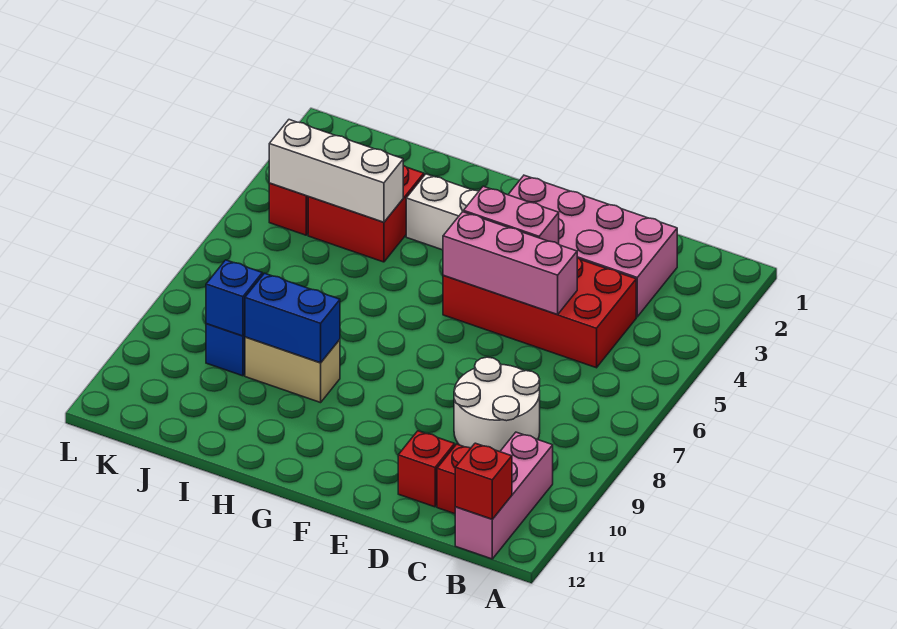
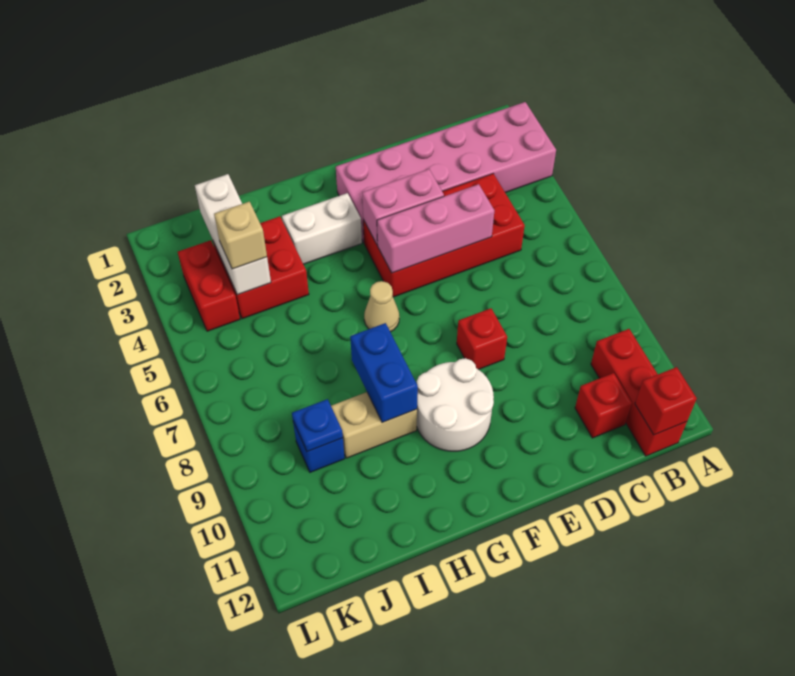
pink brick B10:B12 level 1 -> red brick B10:B12 level 1
pink brick C2:F3 level 1 -> pink brick A2:F3 level 1
white round brick C8:D9 level 1 -> white round brick F9:G10 level 1
red brick D11 level 1 -> red brick E8 level 1
none -> tan cone G6 level 1
blue brick H9:I9 level 2 -> blue brick H8:H9 level 2
white brick I4:K4 level 2 -> white brick J2:J4 level 2
none -> tan brick J4 level 3
blue brick J9 level 2 -> blue plate J9 level 2

